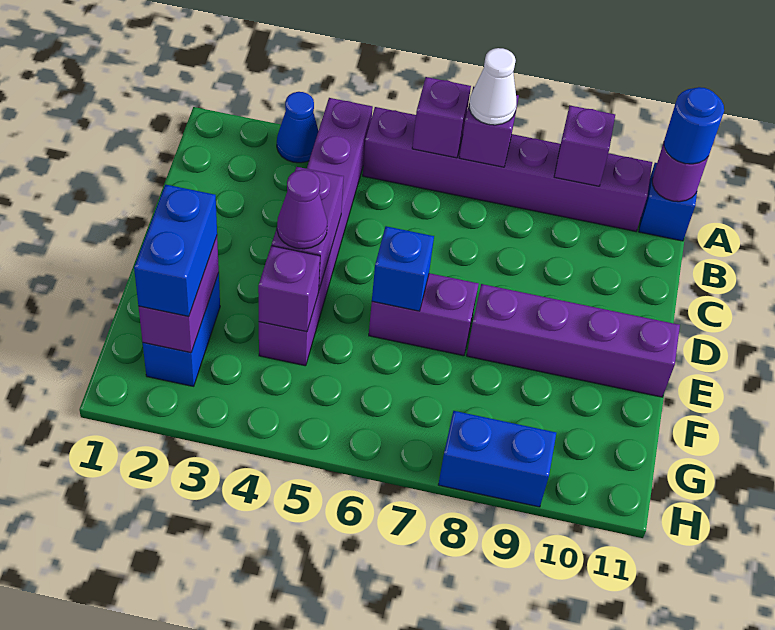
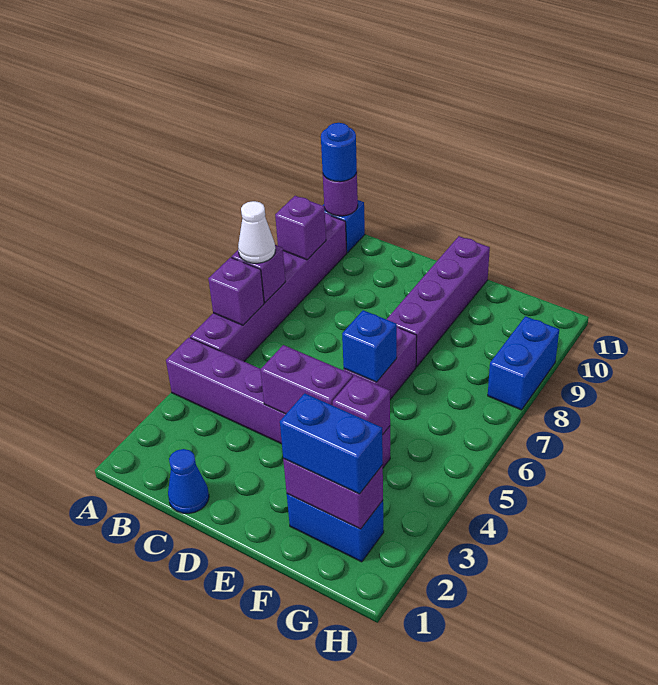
blue cone A3 level 1 -> blue cone C1 level 1
purple cone E4 level 3 -> none

